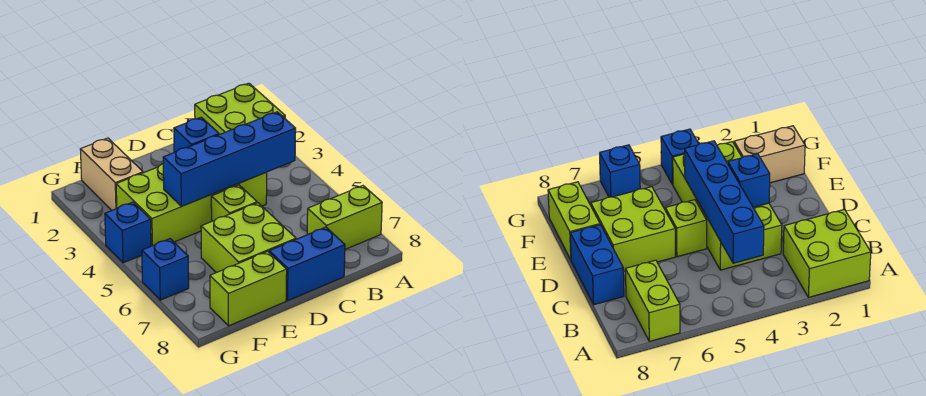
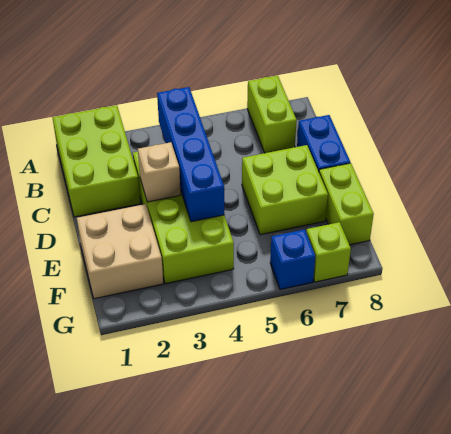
lime brick A1:B2 level 1 -> lime brick A1:C2 level 1
blue brick D3 level 2 -> tan brick D3 level 2
lime brick D5 level 1 -> lime brick G7 level 1
tan brick F1:F2 level 1 -> tan brick E1:F2 level 1
blue brick G4 level 1 -> none

